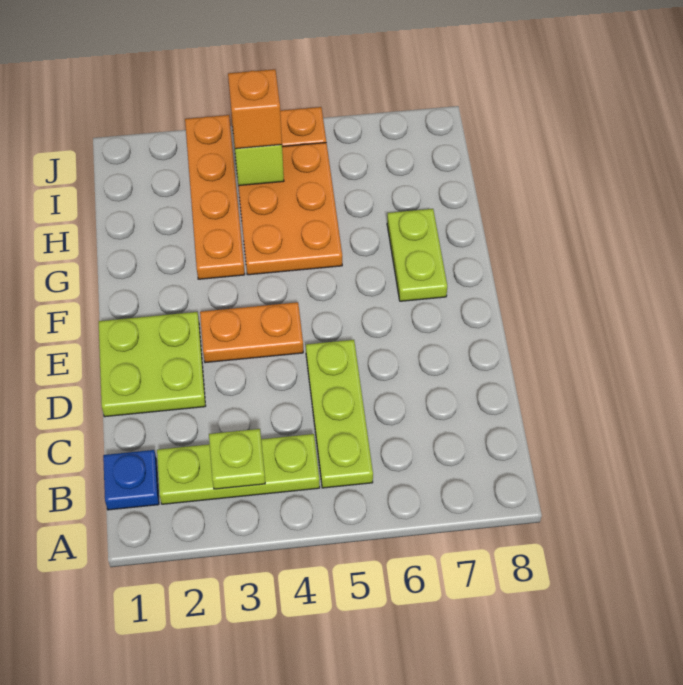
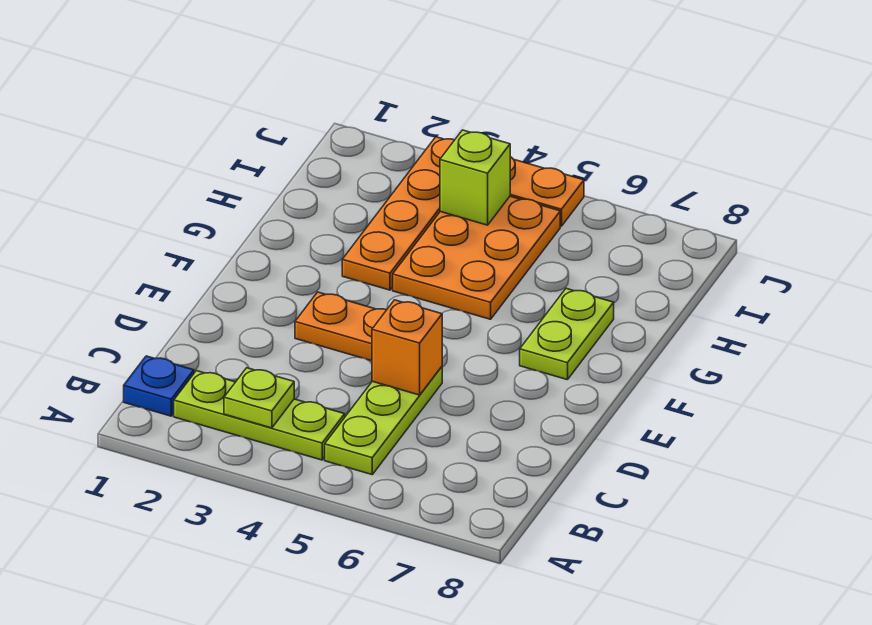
lime plate D1:E2 level 1 -> none
orange brick I4 level 3 -> orange brick D5 level 2

